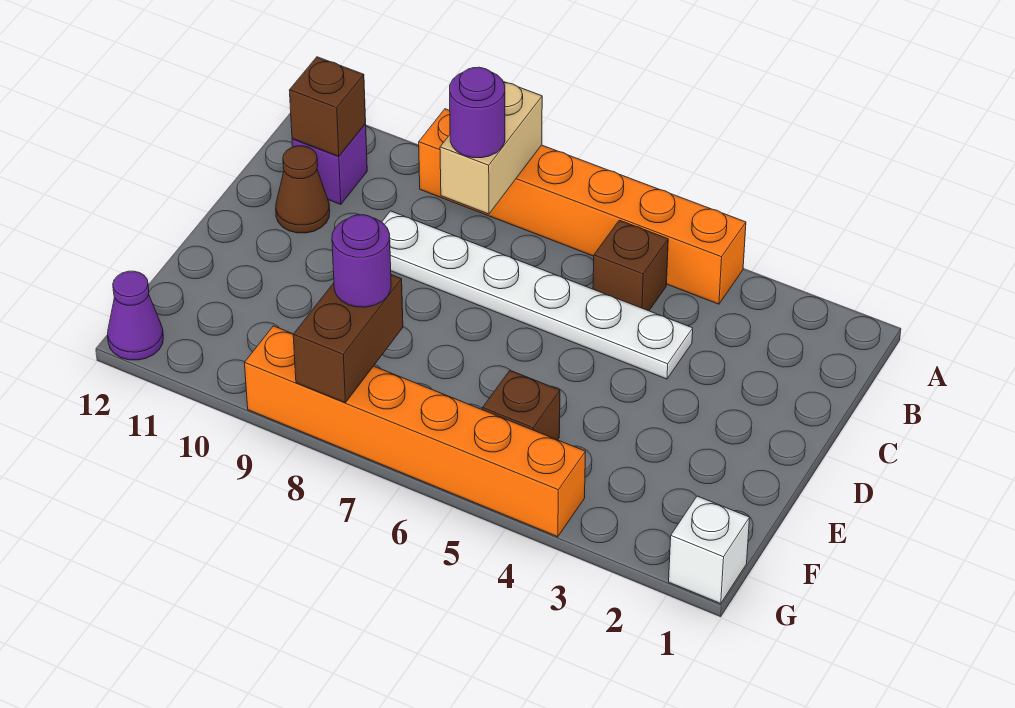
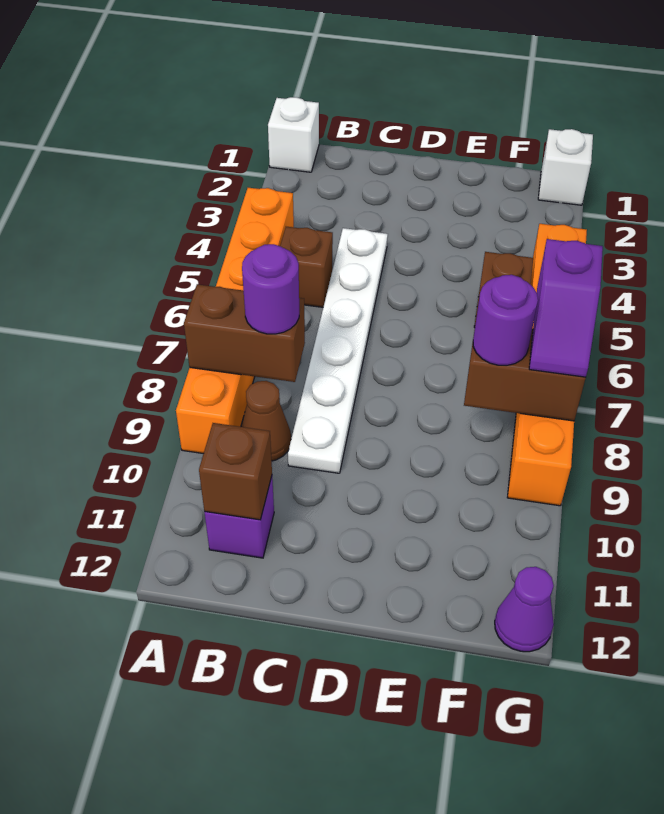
none -> white brick A1 level 1
tan brick A8:B8 level 2 -> brown brick A8:B8 level 2
brown cone C11 level 1 -> brown cone B9 level 1
none -> purple slope G7:G8 level 3 top 7

